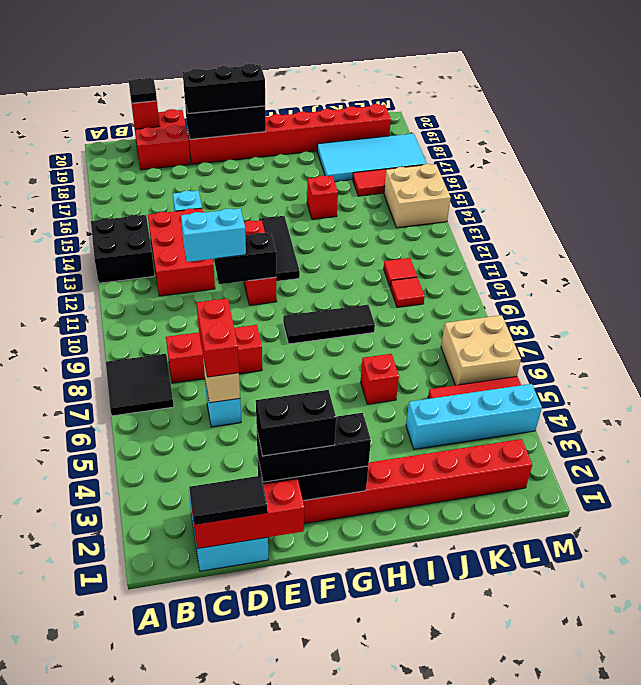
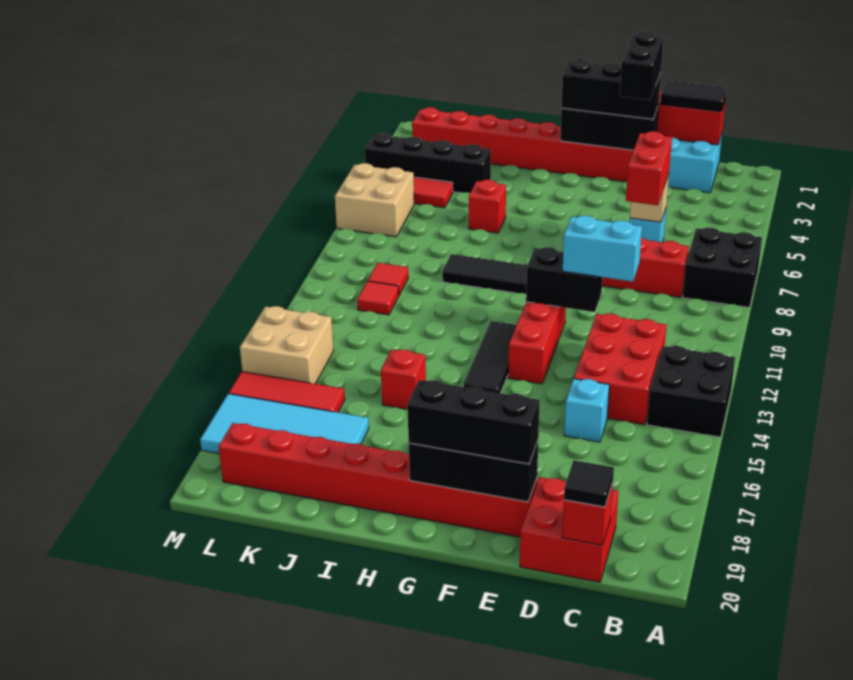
black tile A7:B8 level 1 -> black brick A7:B8 level 1
black brick E2:F2 level 4 -> black brick E2:E3 level 4
cyan brick J4:M4 level 1 -> black brick J4:M4 level 1

